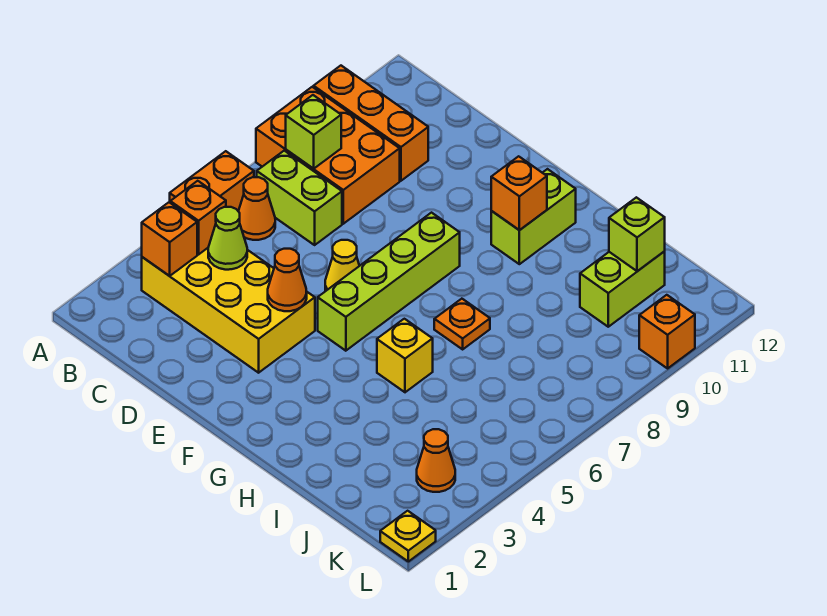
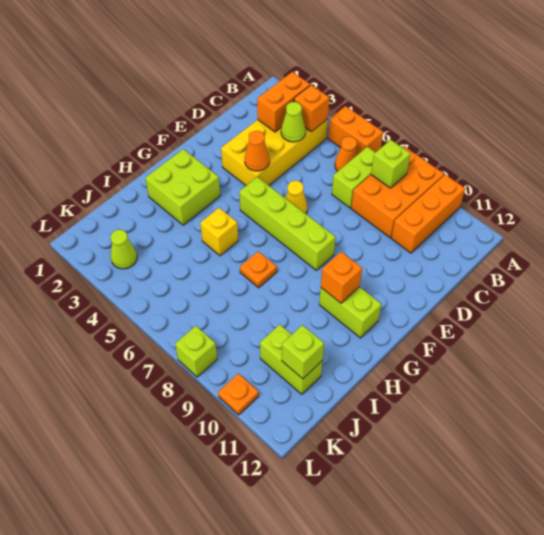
orange brick B3 level 2 -> orange brick B3:C3 level 2
none -> lime brick G2:H3 level 1
orange cone K3 level 1 -> lime cone K3 level 1
yellow plate L1 level 1 -> none
none -> lime brick L8 level 1
orange brick L10 level 1 -> orange plate L10 level 1

